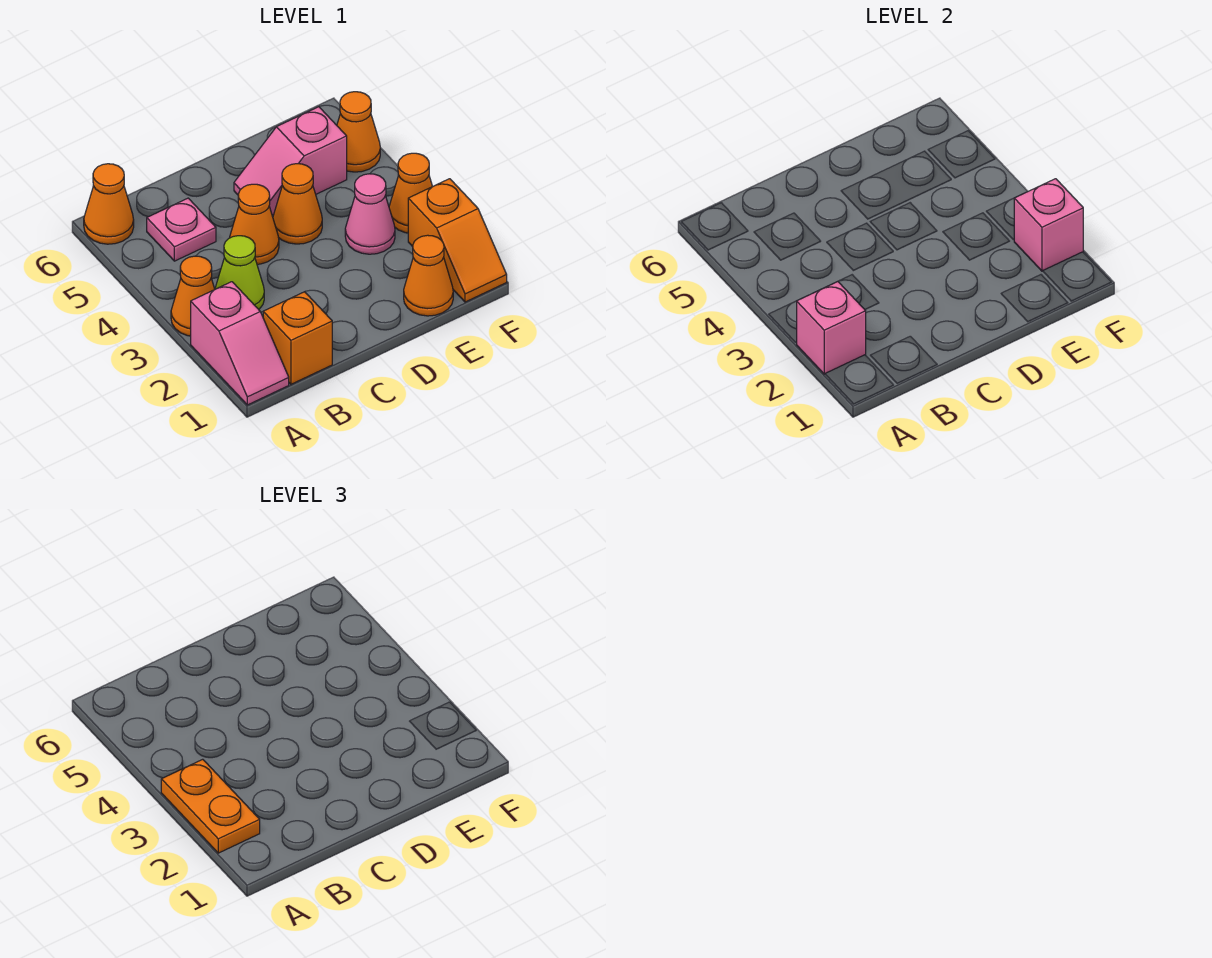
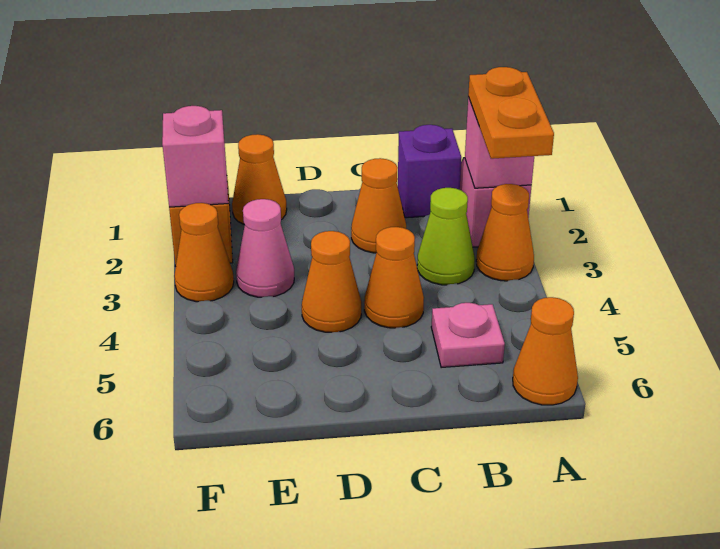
orange brick B1 level 1 -> purple brick B1 level 1
pink slope D5:E5 level 1 top E -> none
orange cone F5 level 1 -> orange cone C2 level 1

